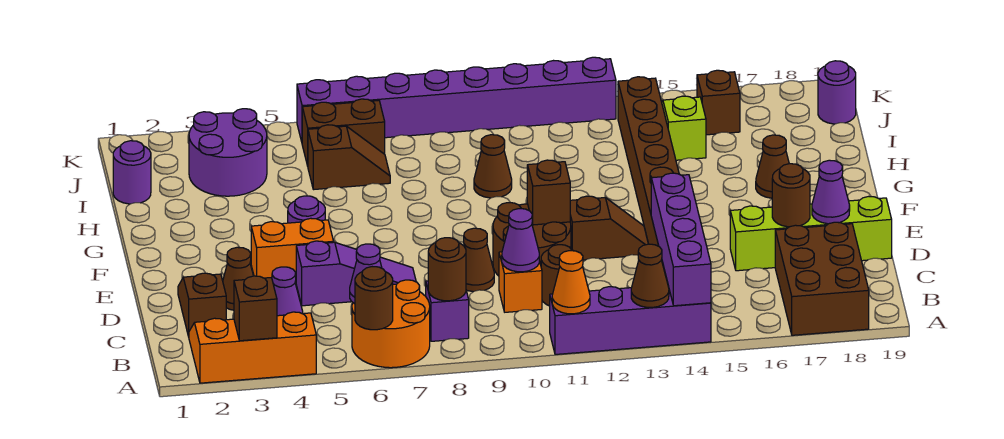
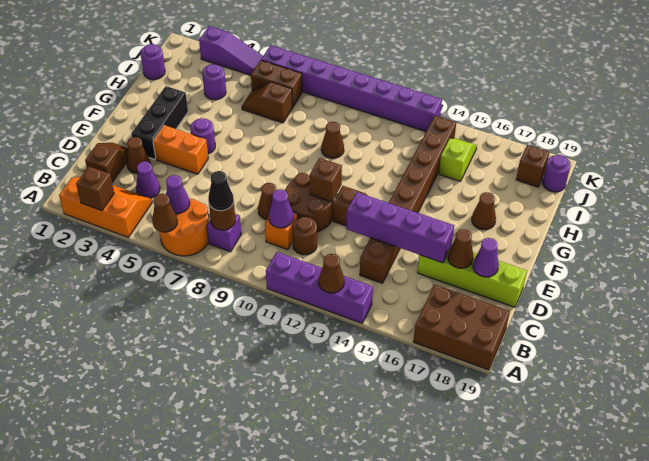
brown round brick A6 level 2 -> brown cone A6 level 2
orange cone A11 level 2 -> none
purple brick A14:D14 level 2 -> purple brick D13:D16 level 2
brown brick A17:C18 level 1 -> brown brick A17:B19 level 1
none -> black cone B8 level 3
purple slope D5:D7 level 1 top 5 -> purple slope K3:K5 level 1 top 3
brown round brick D17 level 2 -> brown cone D17 level 2
none -> black brick E3:G3 level 1
purple round brick I3:J4 level 1 -> purple round brick I4 level 1
brown slope I6:I7 level 1 top 6 -> brown slope I6:I7 level 1 top 7
brown brick J16 level 1 -> brown brick J18 level 1

